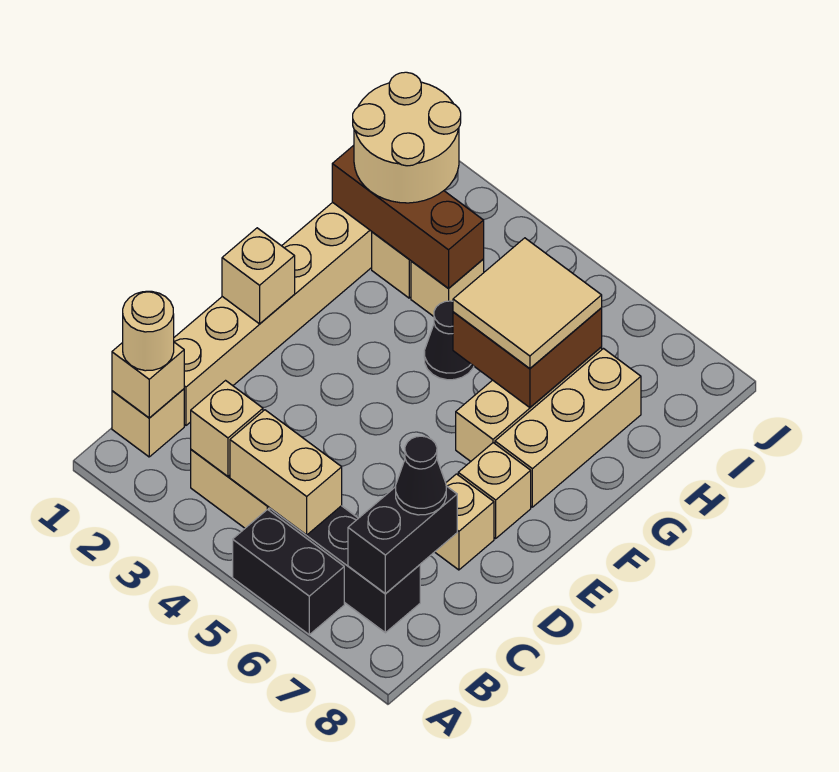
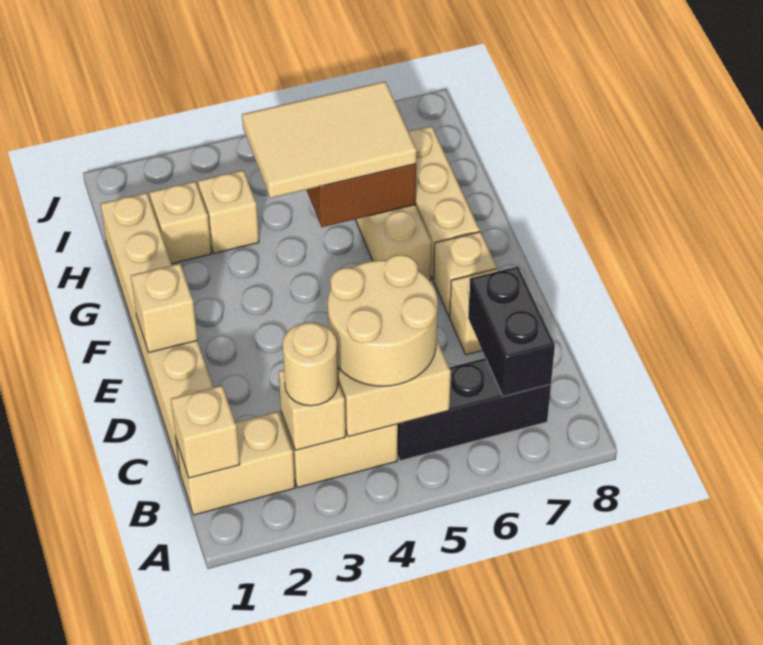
black brick A5:A6 level 1 -> none
tan brick B1 level 1 -> tan brick B1:B2 level 1
tan round brick B1 level 3 -> tan round brick B3 level 3
black cone C7 level 3 -> none
black cone G4 level 1 -> none
tan tile G5:H6 level 3 -> tan tile G4:H6 level 3
brown brick H1:H3 level 2 -> none
tan round brick H1:I2 level 3 -> tan round brick B4:C5 level 3

